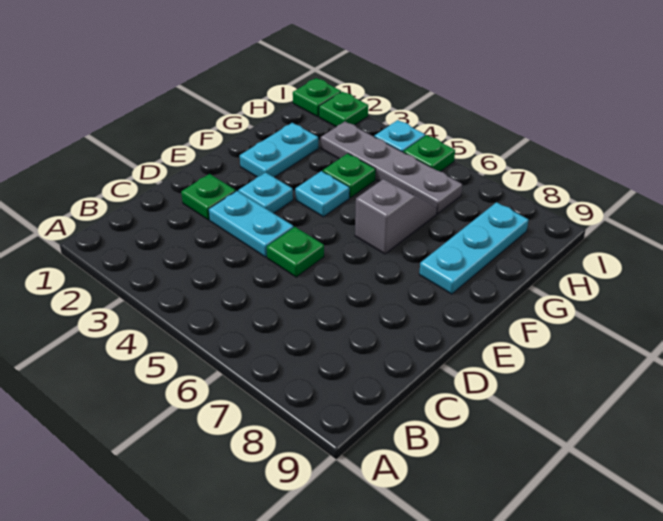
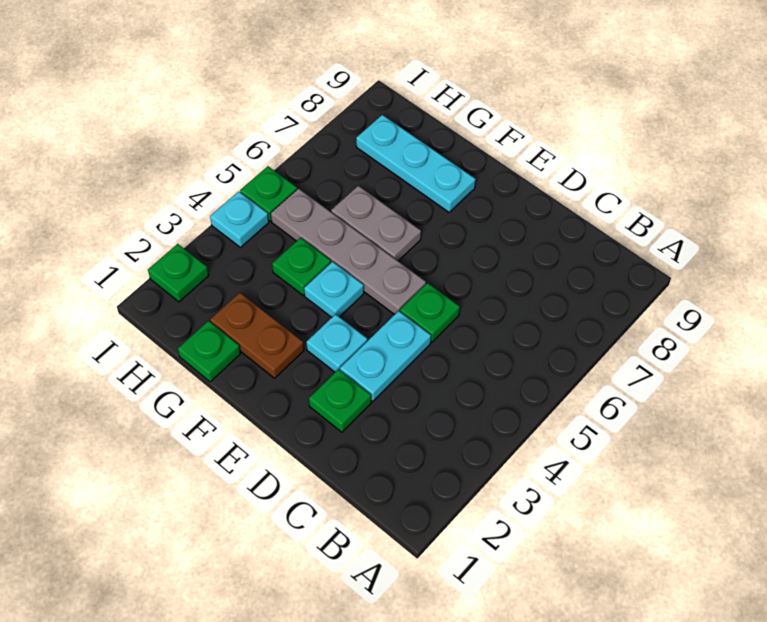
cyan plate F2:G2 level 1 -> brown plate F2:G2 level 1
grey slope F6:G6 level 1 top F -> grey plate F6:G6 level 1
grey plate H3:H6 level 1 -> grey plate E5:H5 level 1
green plate I1 level 1 -> green plate G1 level 1

